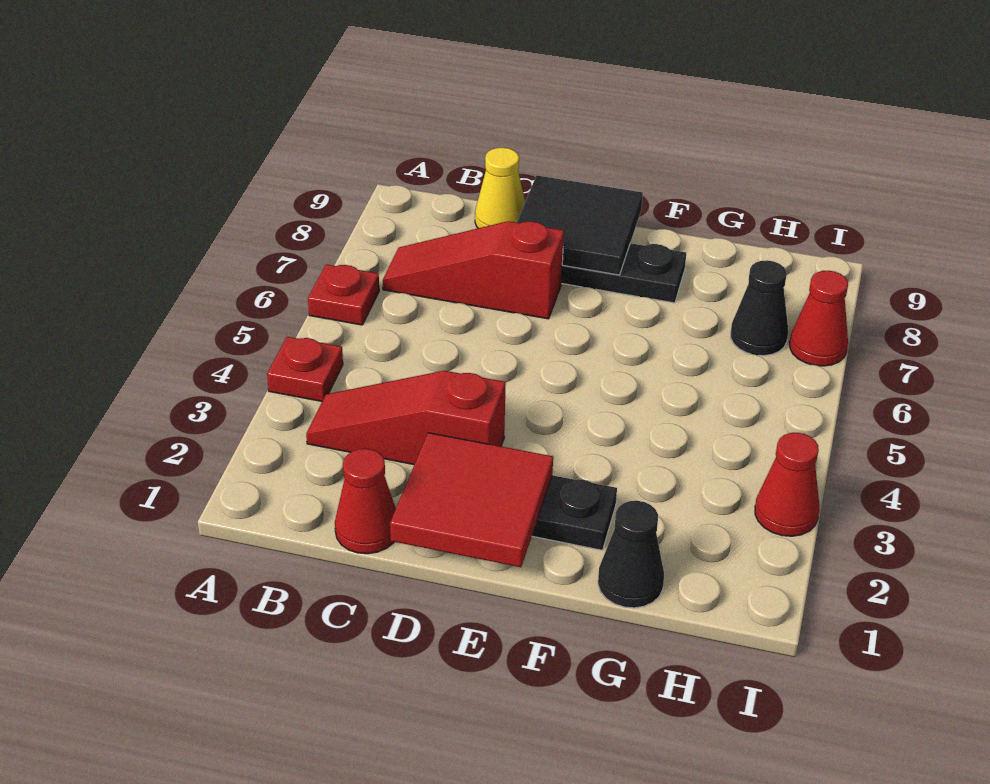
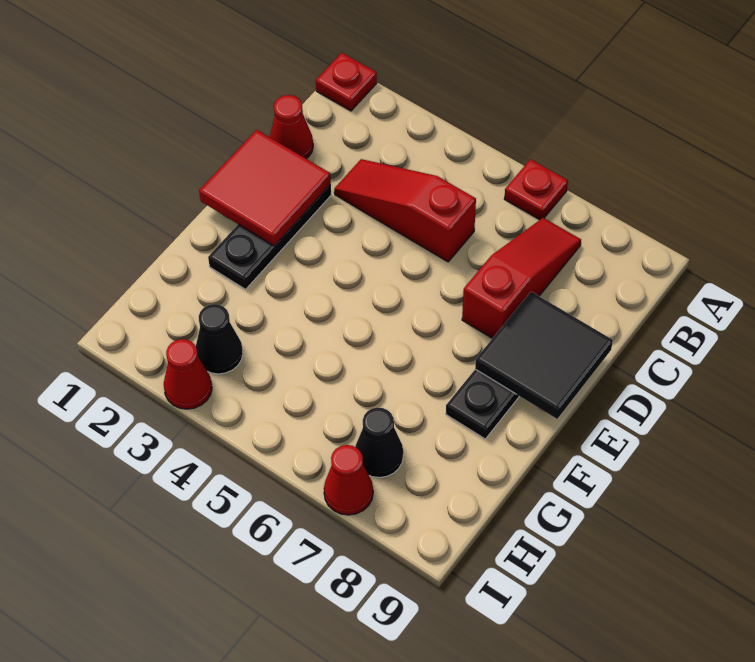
red plate A4 level 1 -> red plate A1 level 1
red slope B3:D3 level 1 top D -> red slope C3:C5 level 1 top 5
yellow cone C9 level 1 -> none
black cone G1 level 1 -> black cone H3 level 1

